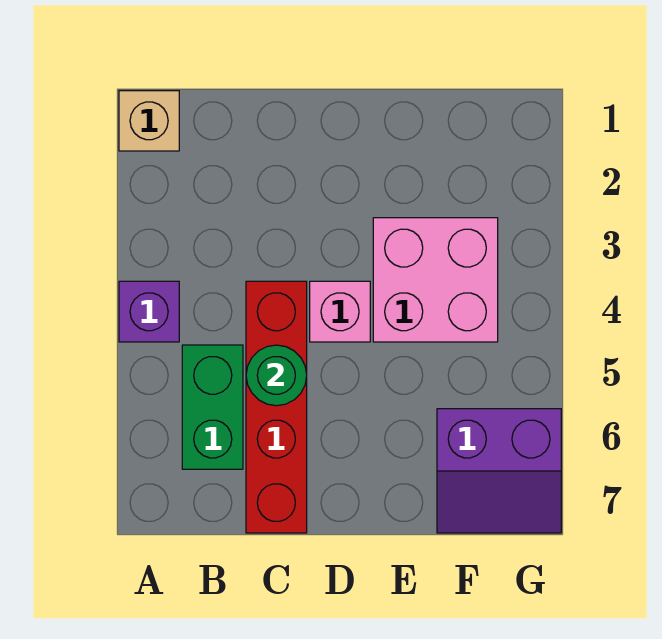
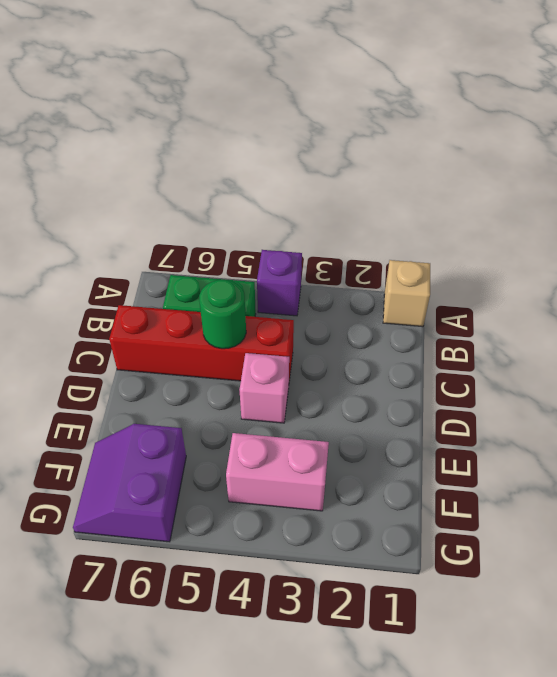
pink brick E3:F4 level 1 -> pink brick F3:F4 level 1

